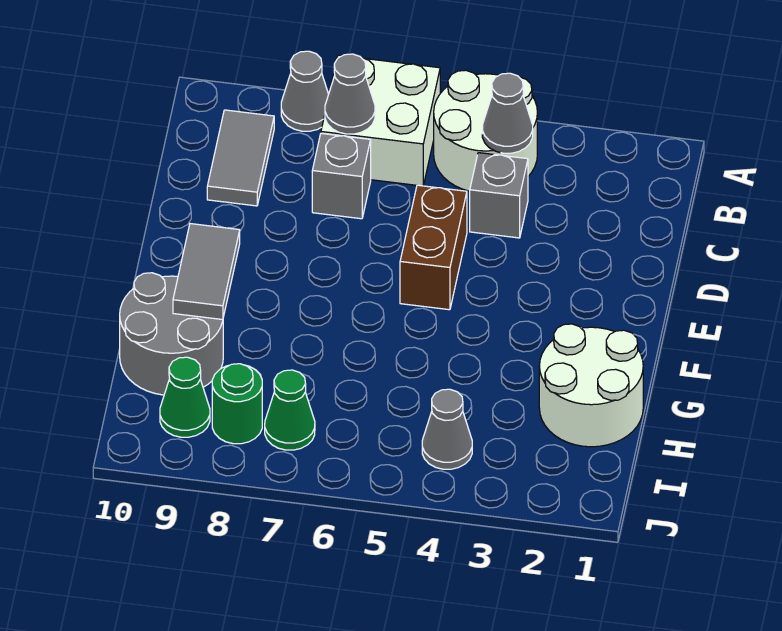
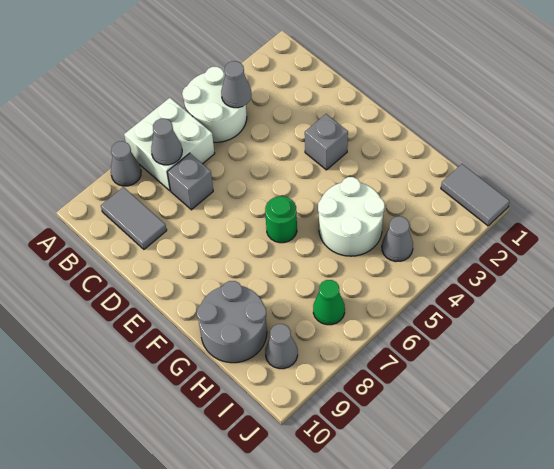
grey brick C4 level 1 -> grey brick E3 level 1
brown brick D5:E5 level 1 -> none
grey tile F9:G9 level 2 -> grey tile I1:J1 level 1
white round brick G1:H2 level 1 -> white round brick G4:H5 level 1
green round brick I8 level 1 -> green round brick F6 level 1
green cone I9 level 1 -> grey cone I9 level 1

